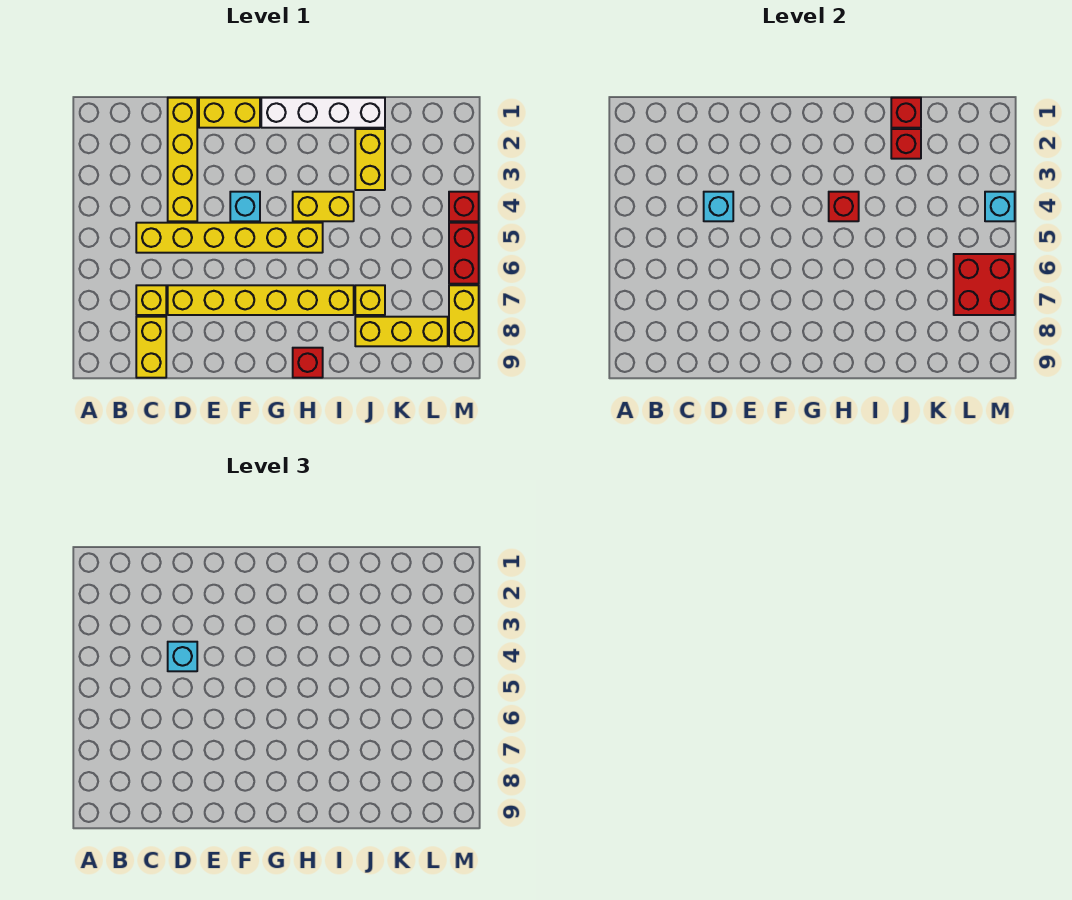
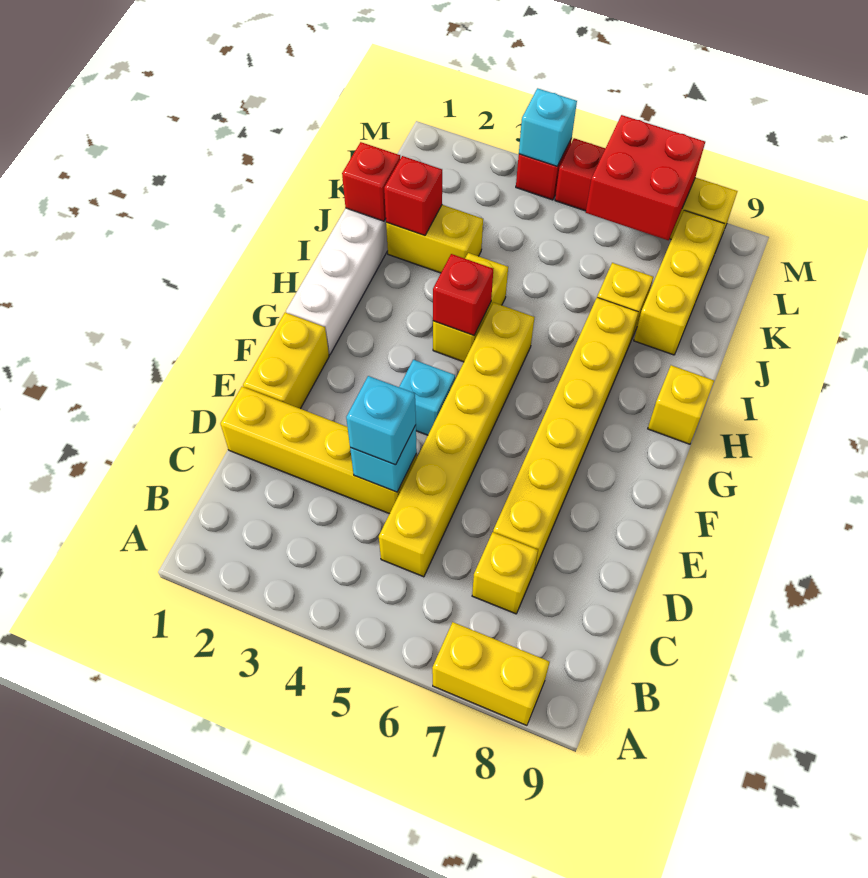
yellow brick C8:C9 level 1 -> yellow brick A7:A8 level 1
red brick H9 level 1 -> yellow brick H9 level 1

